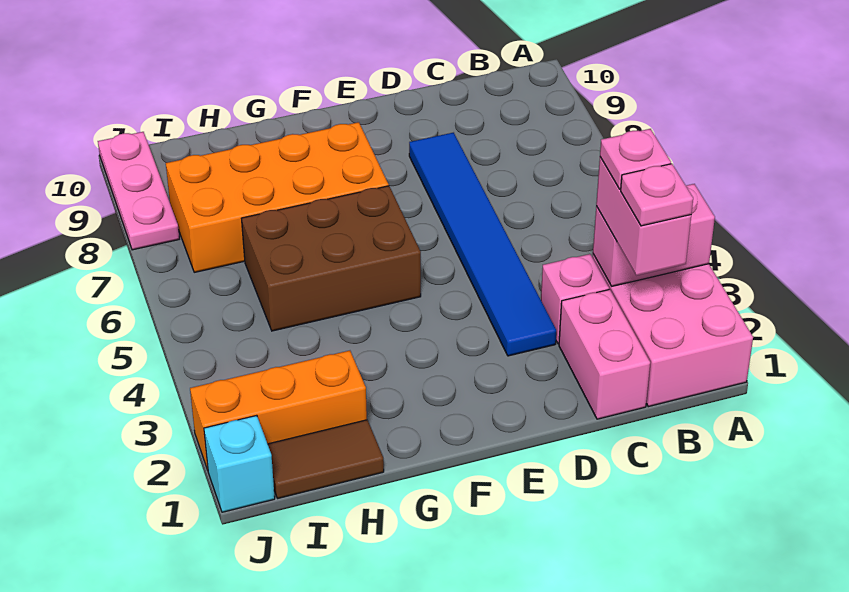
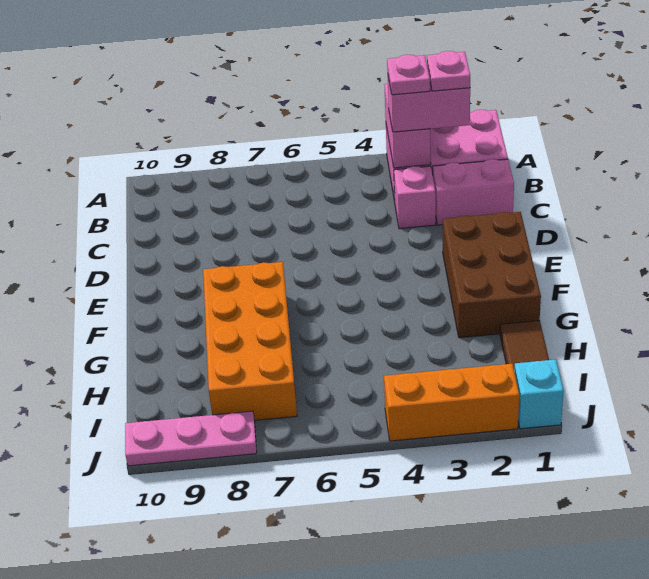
blue tile D3:D8 level 1 -> none
brown brick F5:H6 level 1 -> brown brick E1:G2 level 1
orange brick H2:J2 level 1 -> orange brick J2:J4 level 1

